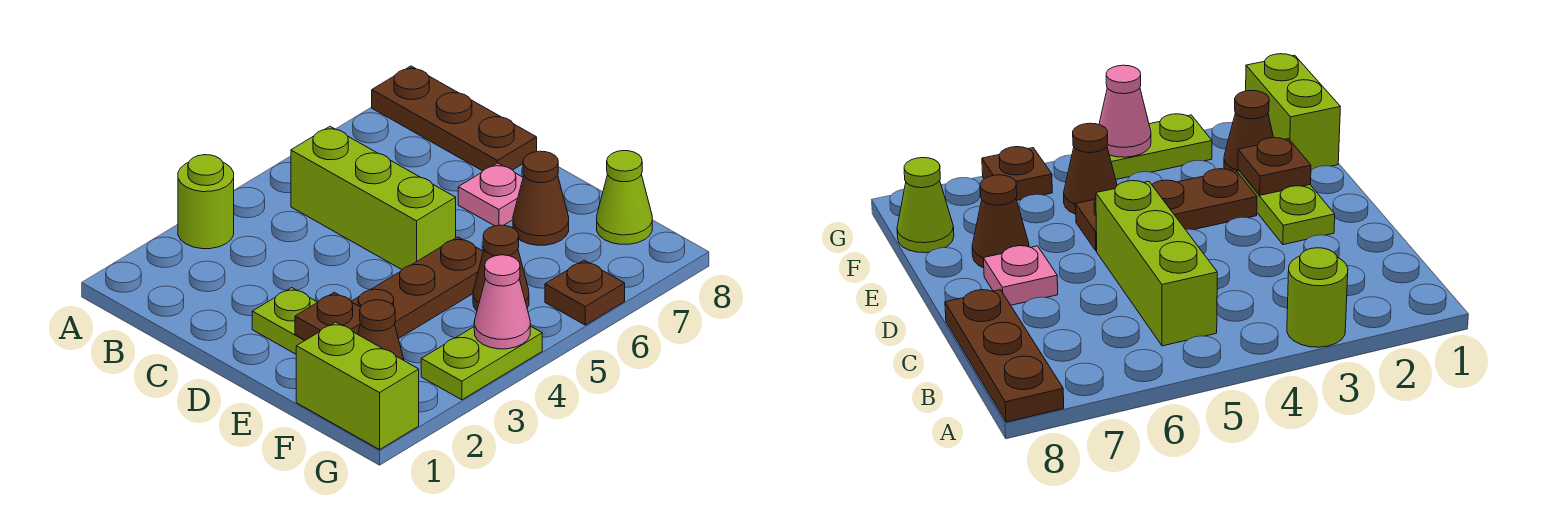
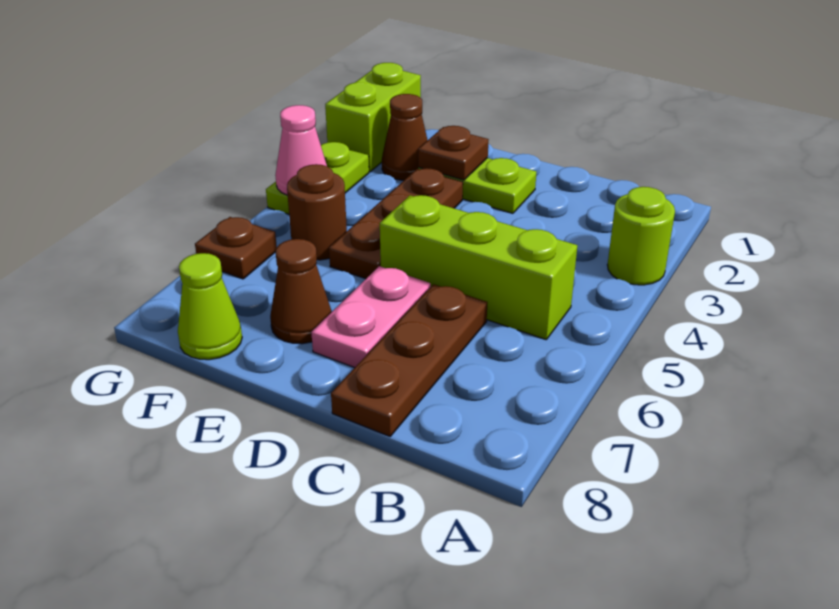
brown plate A8:C8 level 1 -> brown plate C6:C8 level 1
pink plate D7 level 1 -> pink plate D6:D7 level 1
lime brick F1:G1 level 1 -> lime brick G1:G2 level 1
brown cone F5 level 1 -> brown round brick F5 level 1

